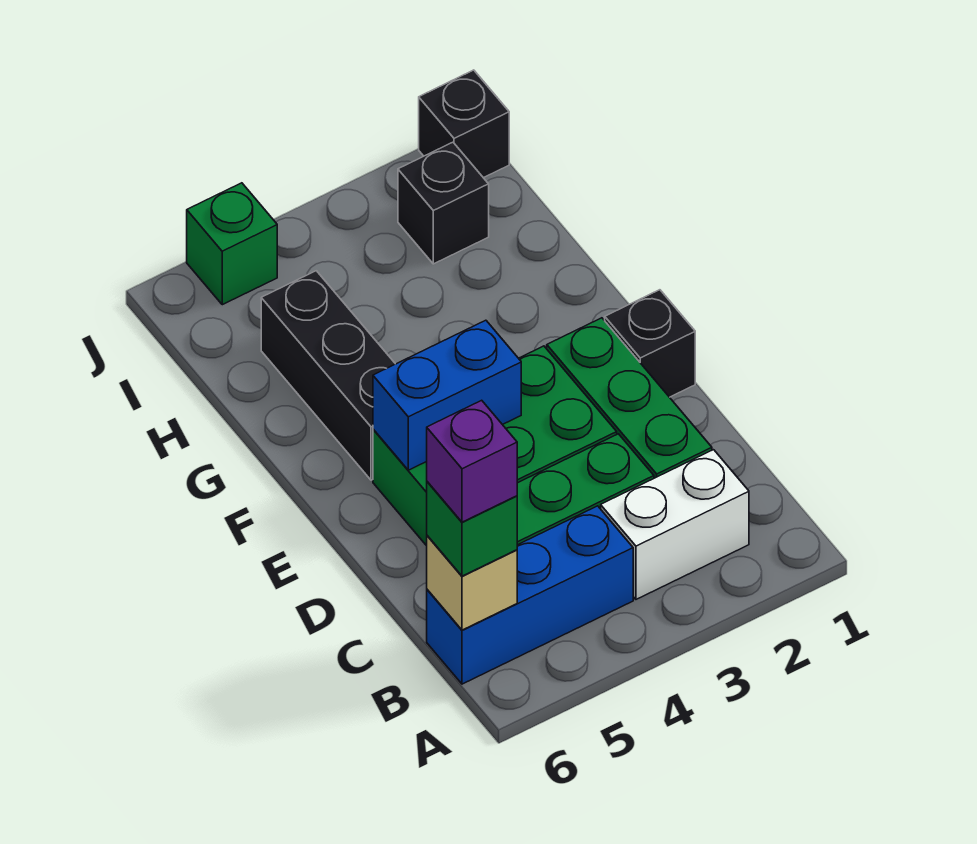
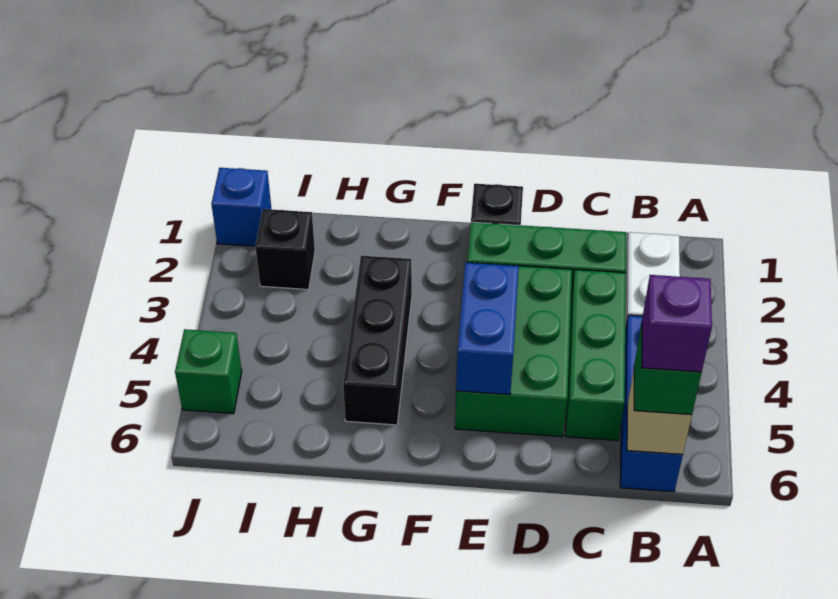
black brick F5:H5 level 1 -> black brick G3:G5 level 1
black brick J1 level 1 -> blue brick J1 level 1

